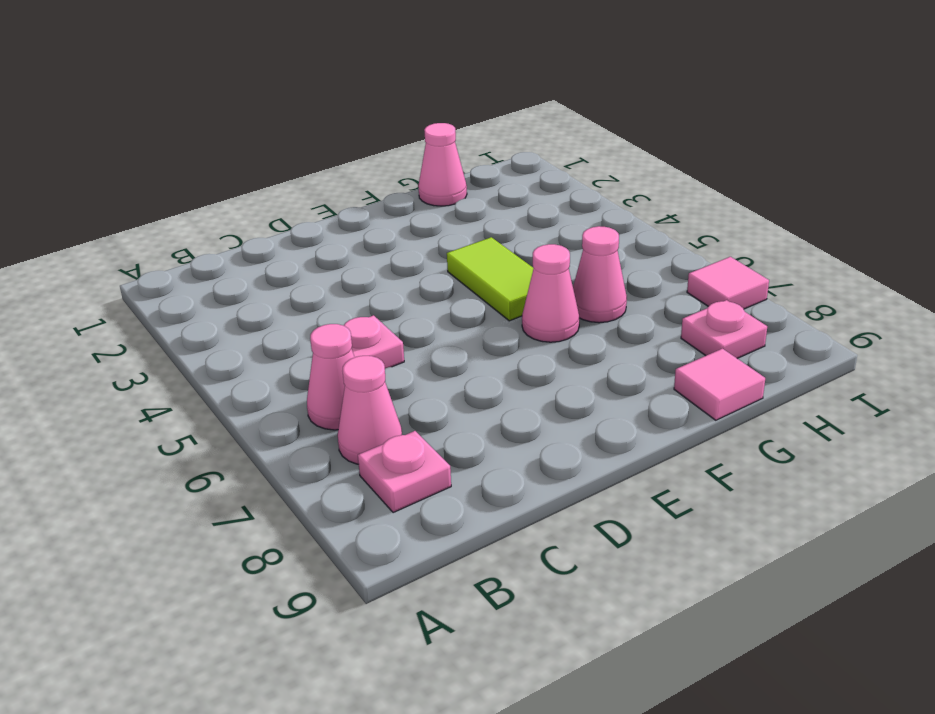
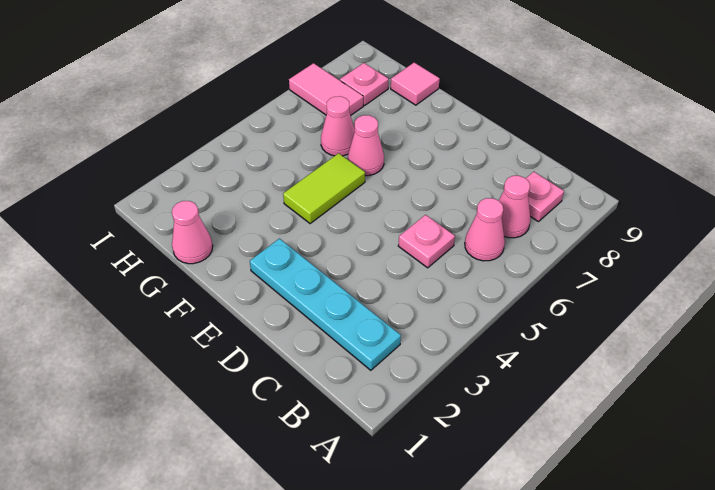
none -> cyan plate B2:E2 level 1
pink tile I7 level 1 -> pink tile H7:I7 level 1

